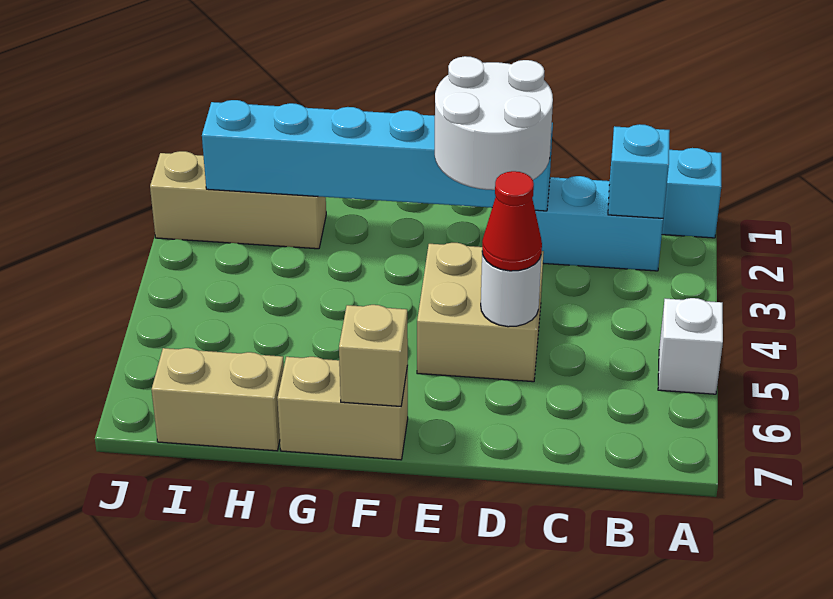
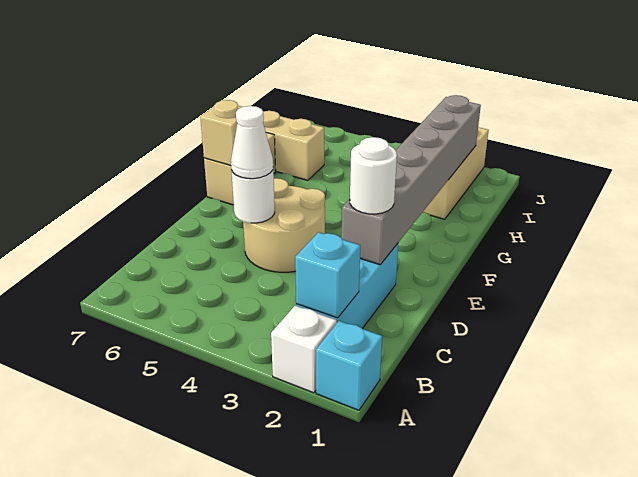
white brick A5 level 1 -> white brick A2 level 1
cyan brick D2:I2 level 2 -> grey brick D2:I2 level 2
white round brick D2:E3 level 3 -> white round brick D2 level 3
tan brick D4:E5 level 1 -> tan round brick D4:E5 level 1
red cone D5 level 3 -> white cone D5 level 3
tan brick H7:I7 level 1 -> tan brick H6:H7 level 1

